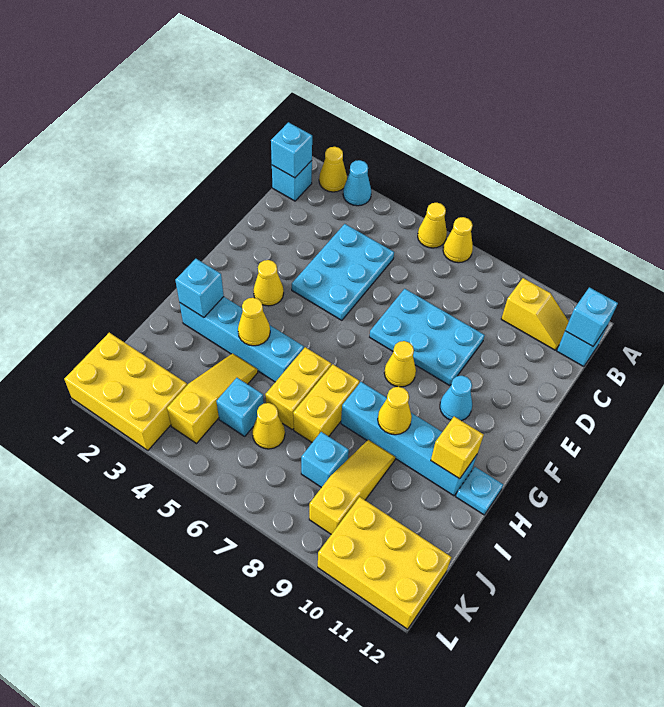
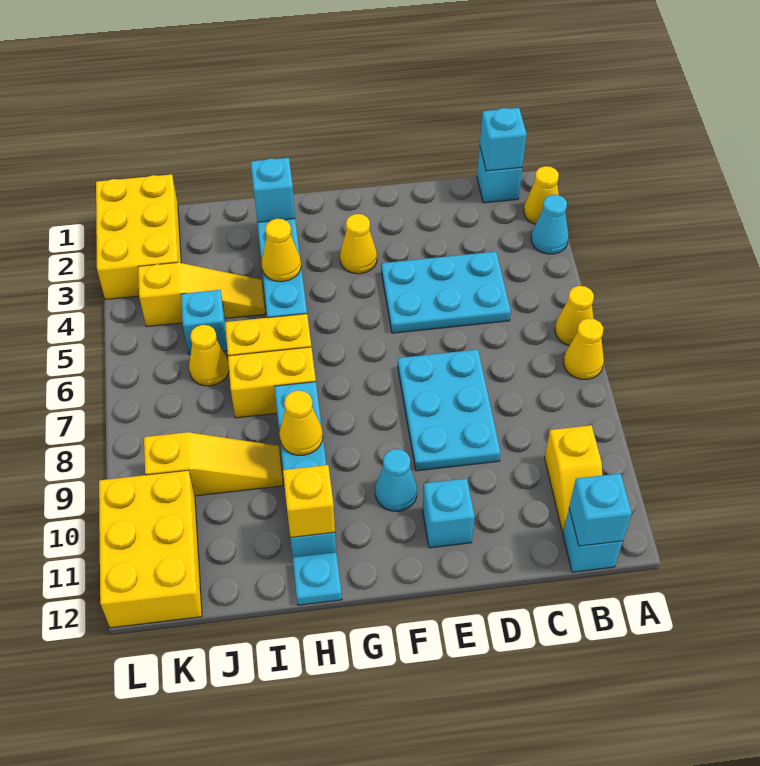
yellow cone F8 level 1 -> none
cyan brick J8 level 1 -> cyan brick E11 level 1

